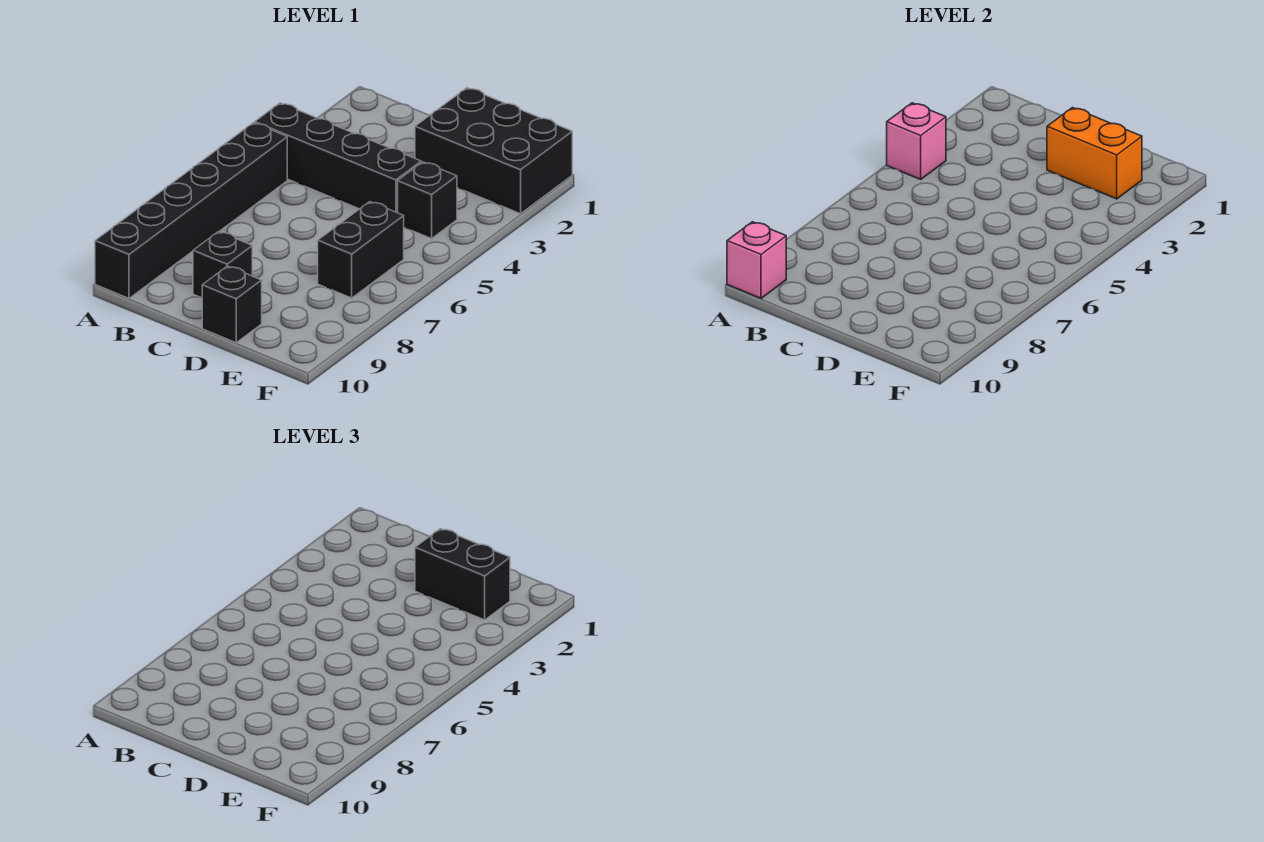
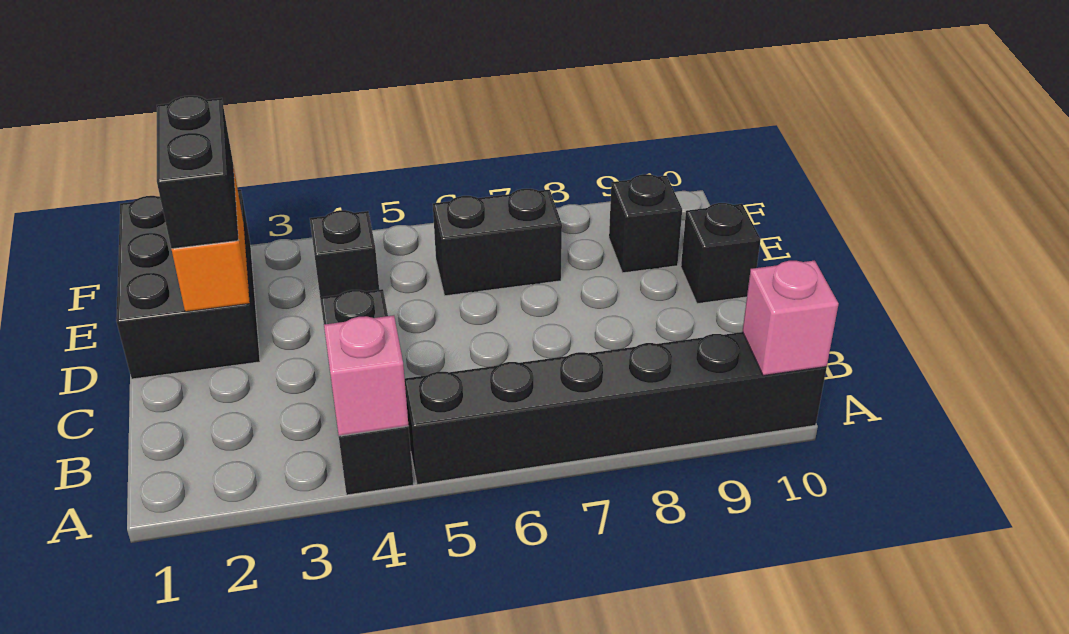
black brick A4:D4 level 1 -> black brick A4:C4 level 1
black brick C9 level 1 -> black brick E9 level 1

